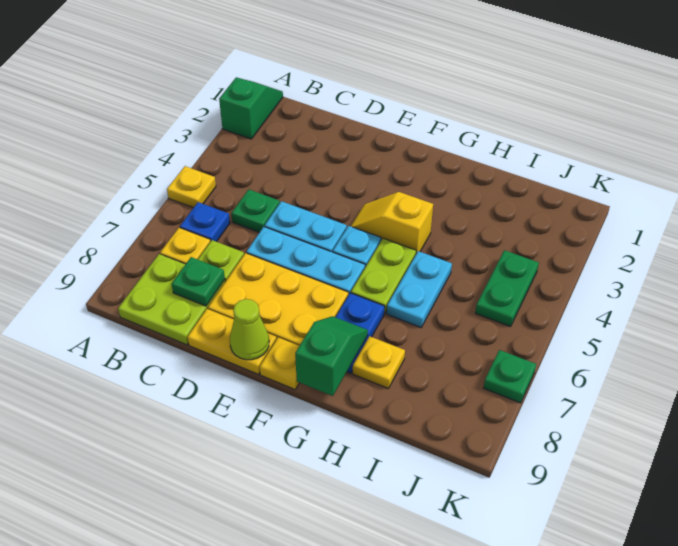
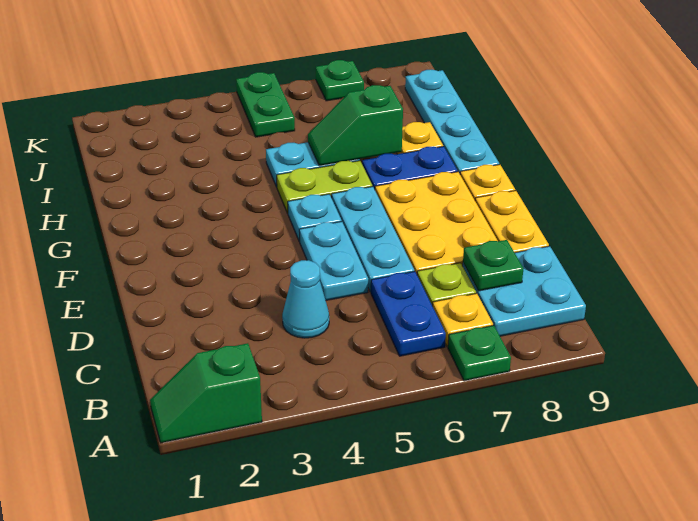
yellow plate A5 level 1 -> none
blue plate B6 level 1 -> blue plate B6:C6 level 1
lime plate B8:C9 level 1 -> cyan plate B8:C9 level 1
none -> cyan cone C4 level 1
green plate C5 level 1 -> green plate A7 level 1
lime cone E9 level 2 -> none
yellow slope F4:G4 level 1 top G -> none
green slope G8:G9 level 2 top 9 -> green slope H6:H7 level 2 top 7
none -> cyan plate G9:J9 level 1
green plate J4:J5 level 1 -> green plate J5:K5 level 1

